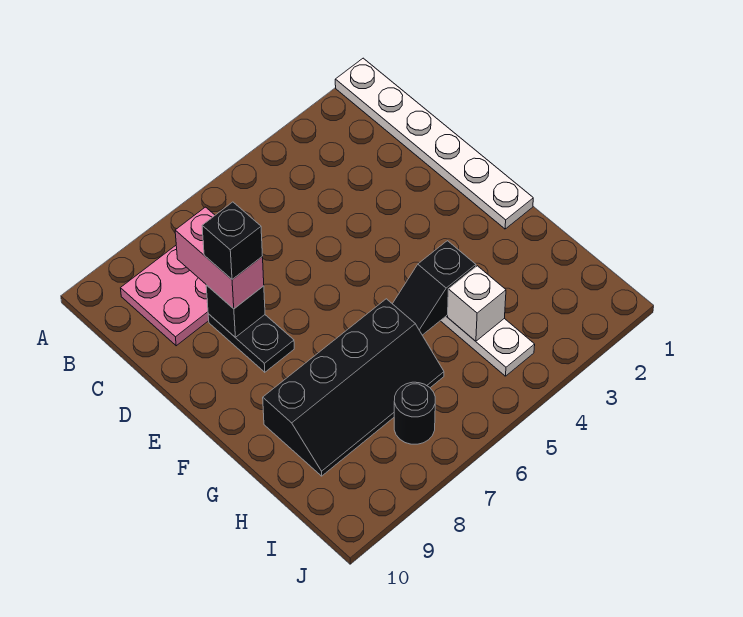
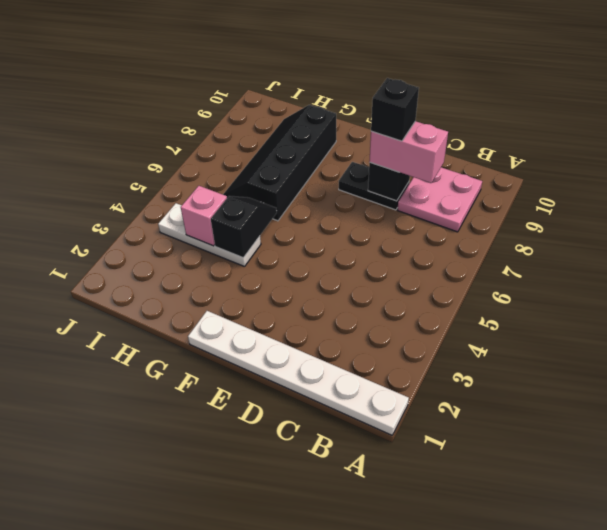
white brick H4 level 2 -> pink brick H4 level 2
black round brick I7 level 1 -> none

